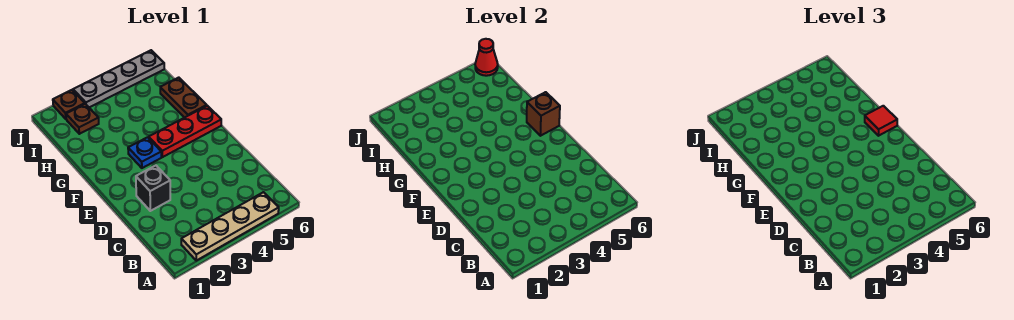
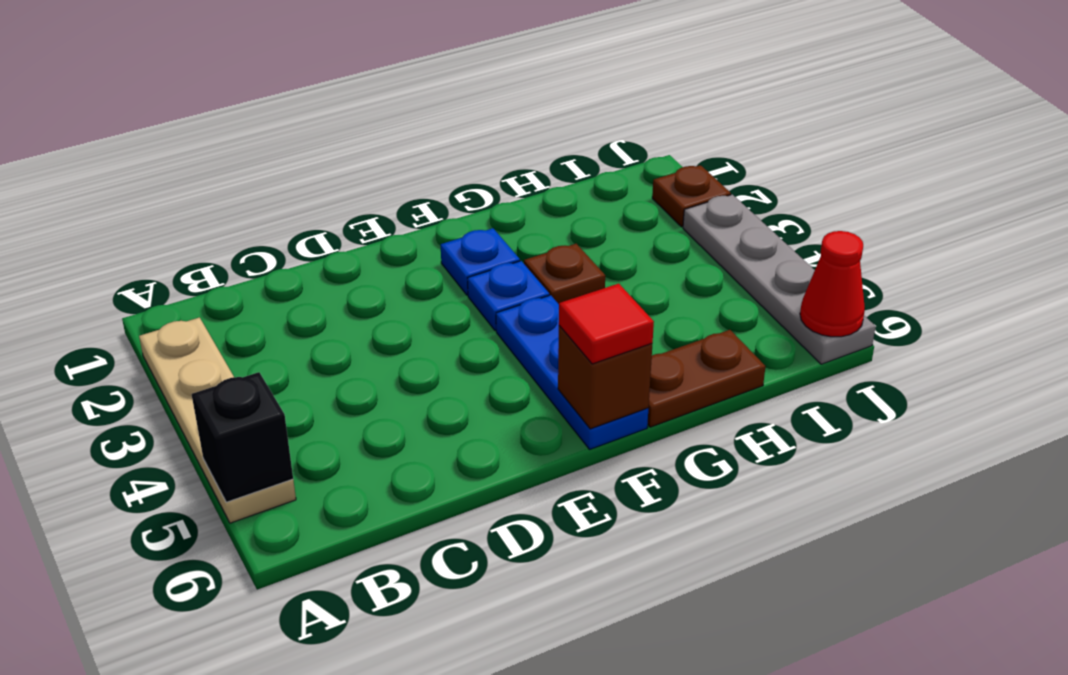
black brick D2 level 1 -> black brick A5 level 2
none -> blue plate F2 level 1
red plate F4:F6 level 1 -> blue plate F4:F6 level 1
brown plate I2 level 1 -> brown plate G3 level 1

